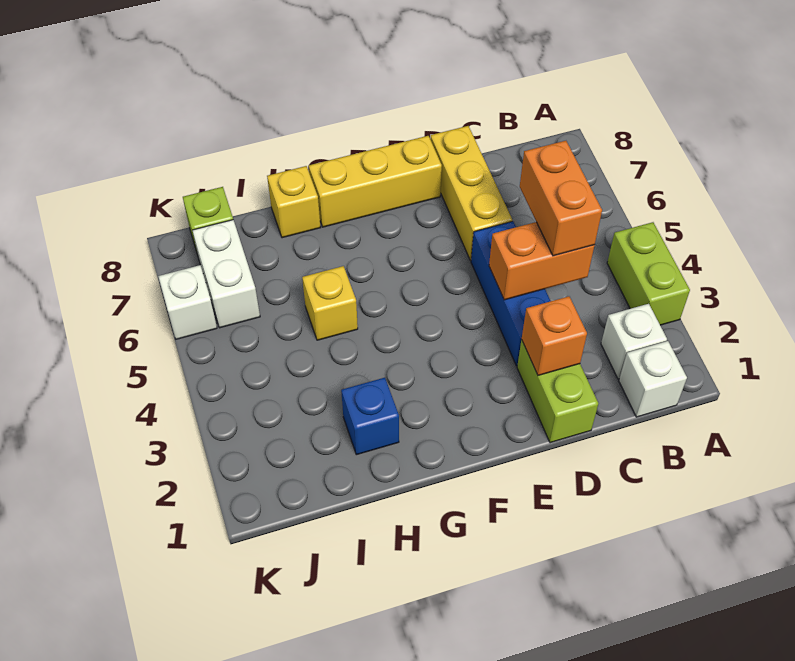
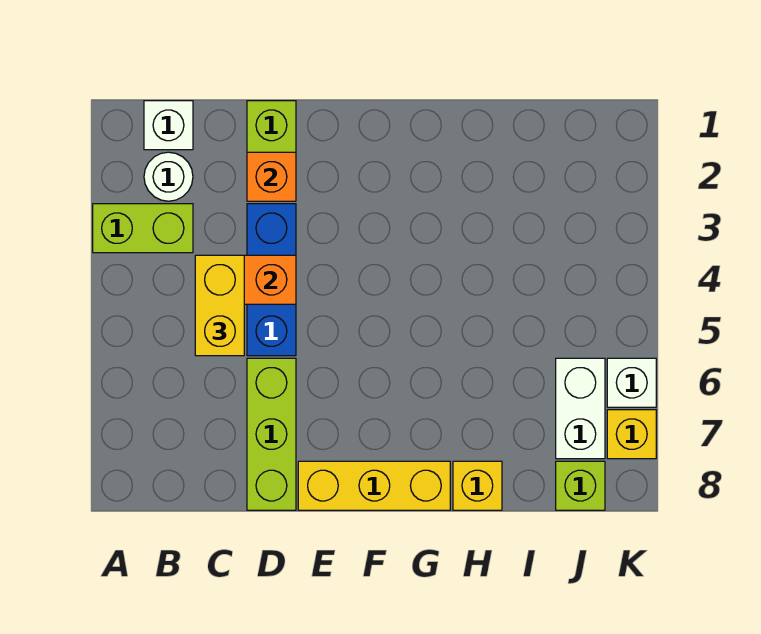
lime brick A3:A4 level 1 -> lime brick A3:B3 level 1
white brick B2 level 1 -> white round brick B2 level 1
orange brick C4:C5 level 3 -> yellow brick C4:C5 level 3
yellow brick D6:D8 level 1 -> lime brick D6:D8 level 1
blue brick H2 level 1 -> none
yellow brick H5 level 1 -> yellow brick K7 level 1

